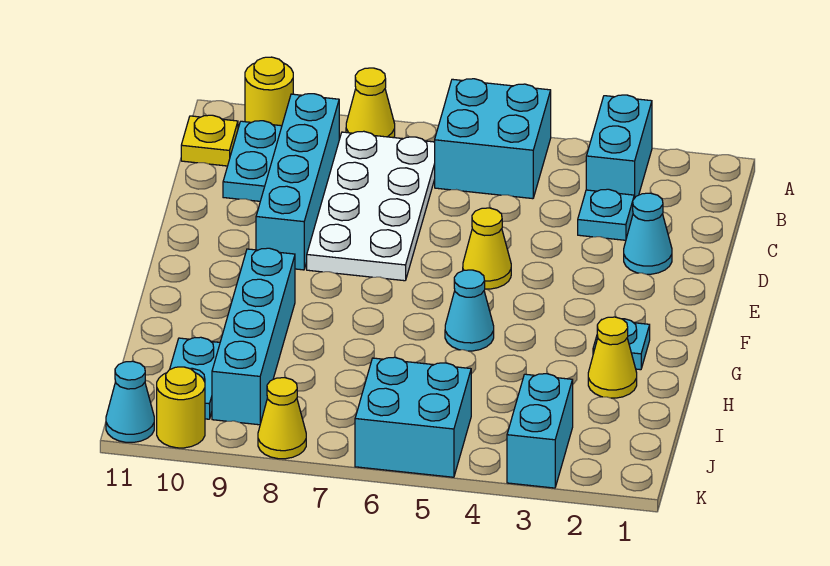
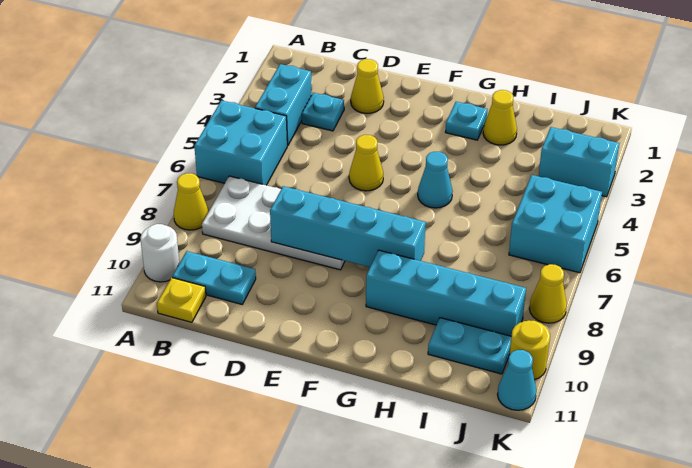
cyan brick A3:B3 level 1 -> cyan brick B3:B4 level 1
yellow round brick A10 level 1 -> white round brick A10 level 1
cyan brick B9:E9 level 1 -> cyan brick D8:G8 level 2
cyan cone D2 level 1 -> yellow cone D2 level 1

